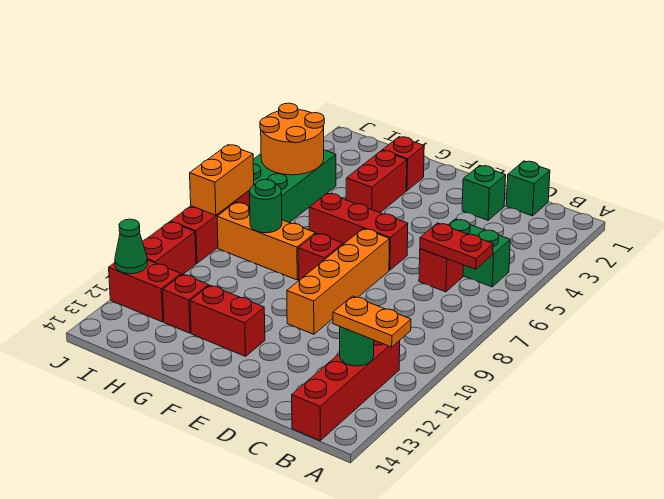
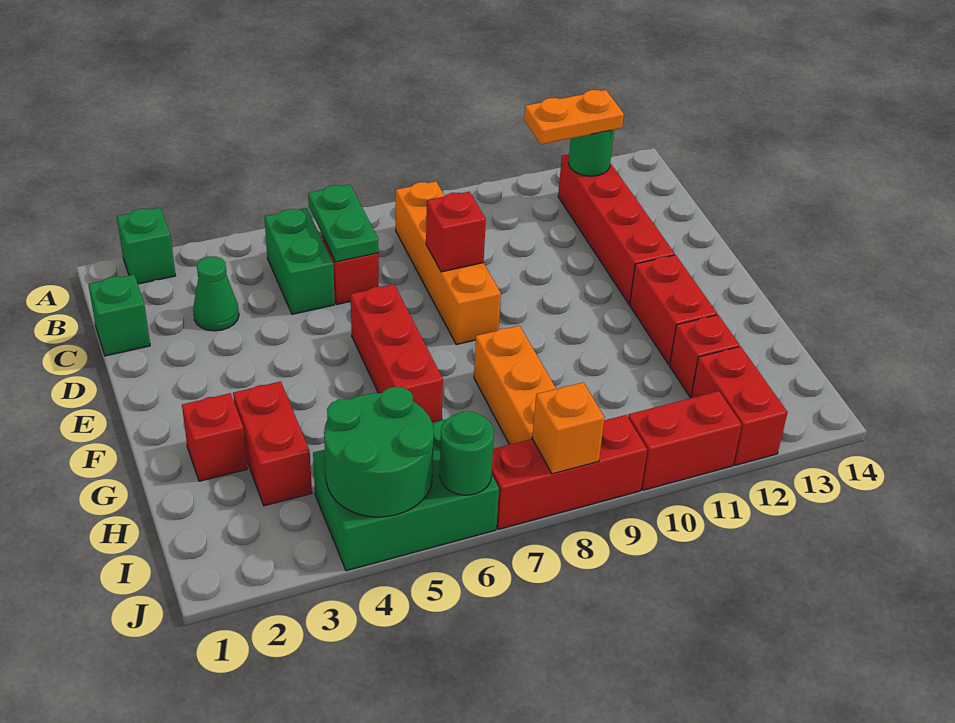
orange plate A12:B12 level 3 -> orange plate B11:B12 level 3
red plate B6:C6 level 2 -> green plate B6:C6 level 2
red brick B11:B14 level 1 -> red brick B12:E12 level 1
green brick D2 level 1 -> green brick A2 level 1
orange brick E7:E10 level 1 -> orange brick B8:E8 level 1
red brick F8 level 1 -> red brick D8 level 2
red brick G3:G4 level 1 -> red brick G3:H3 level 1
green round brick H8 level 2 -> green round brick J6 level 2
orange round brick I4:J5 level 2 -> green round brick I4:J5 level 2
orange brick J7:J8 level 2 -> orange brick J8 level 2
green cone J12 level 2 -> green cone C3 level 1

